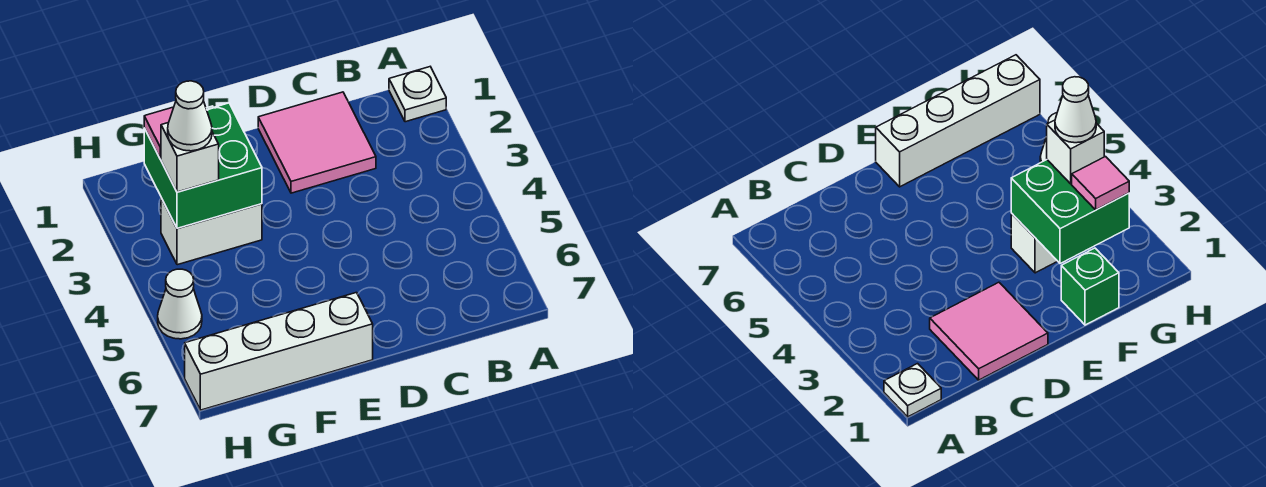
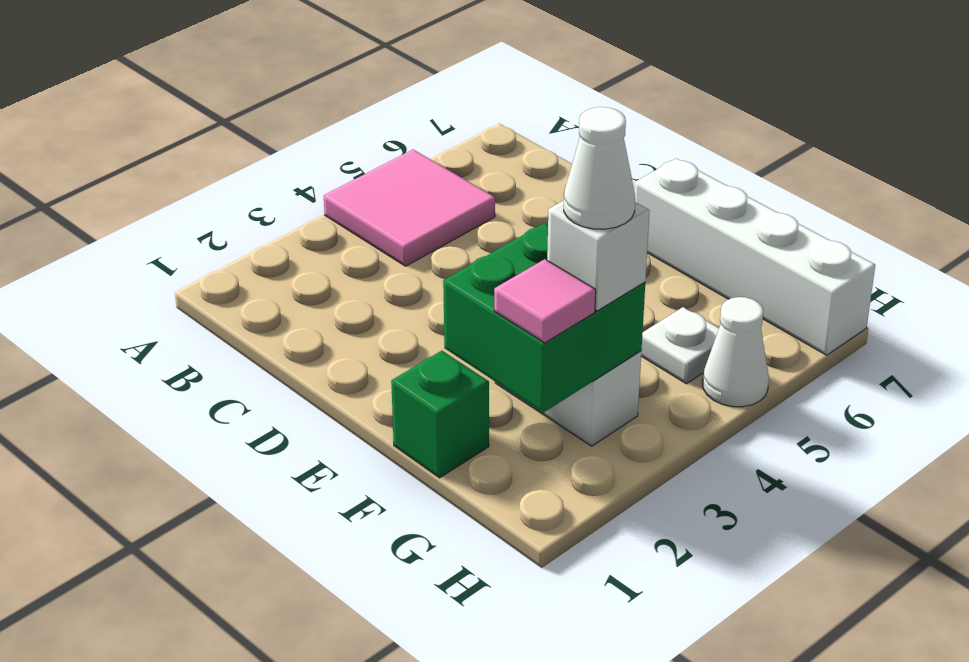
white plate A1 level 1 -> white plate G5 level 1
pink tile C1:D2 level 1 -> pink tile A4:B5 level 1

